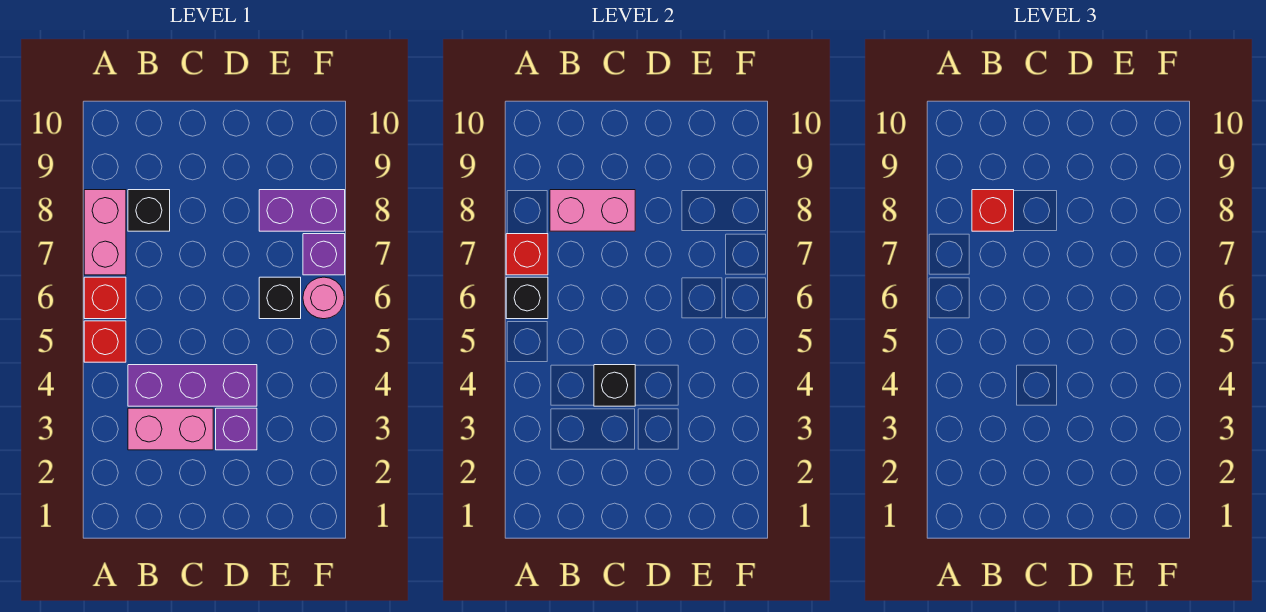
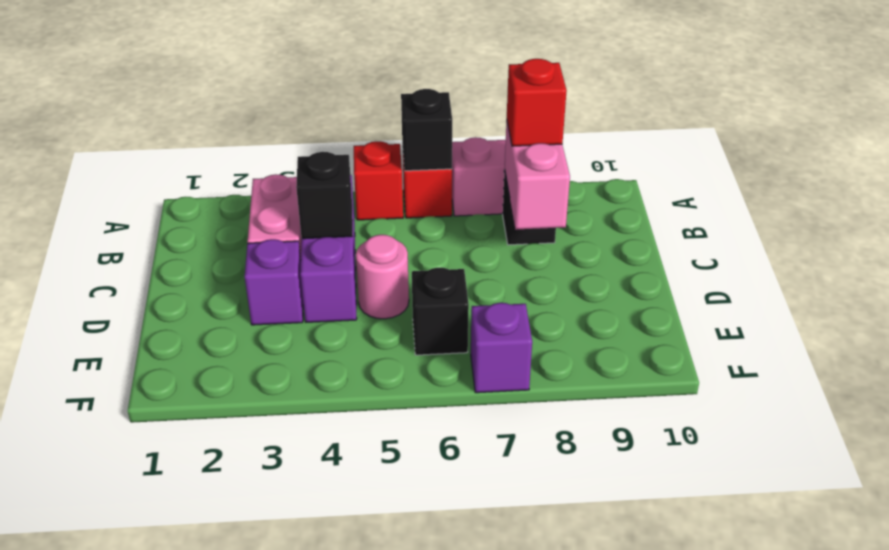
red brick A7 level 2 -> none
purple brick E8:F8 level 1 -> none
pink round brick F6 level 1 -> pink round brick D5 level 1

